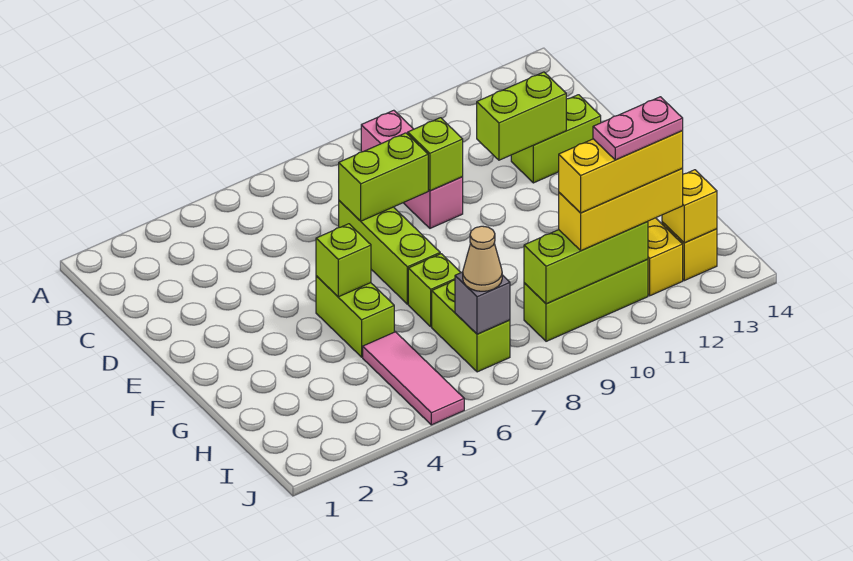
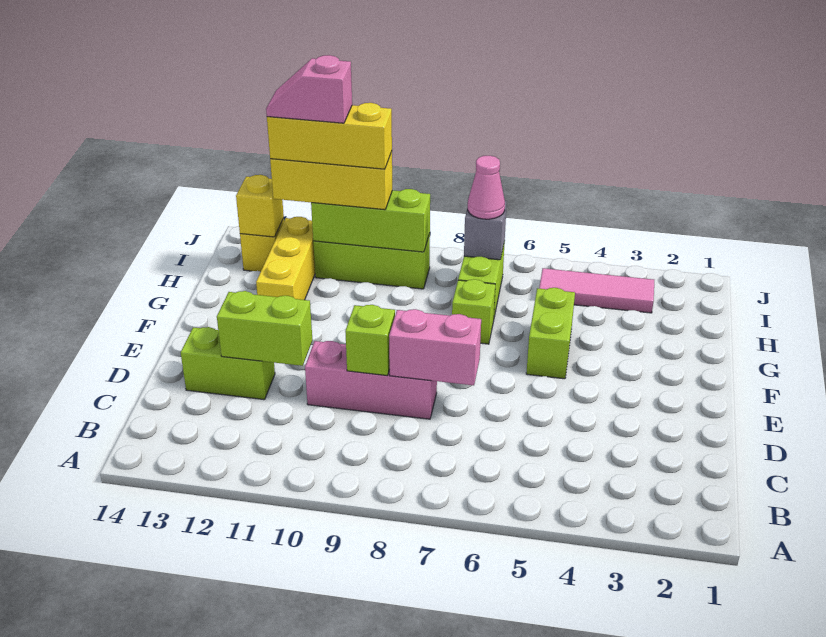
pink brick B9:D9 level 1 -> pink brick D8:D10 level 1
lime brick D7:F7 level 1 -> none
lime brick D7:D8 level 2 -> pink brick D7:D8 level 2
lime brick F5 level 2 -> none
pink tile H5:J5 level 1 -> pink tile I3:I5 level 1
tan cone I7 level 3 -> pink cone I7 level 3
pink plate I11:I12 level 5 -> pink slope I11:I12 level 5 top 11

